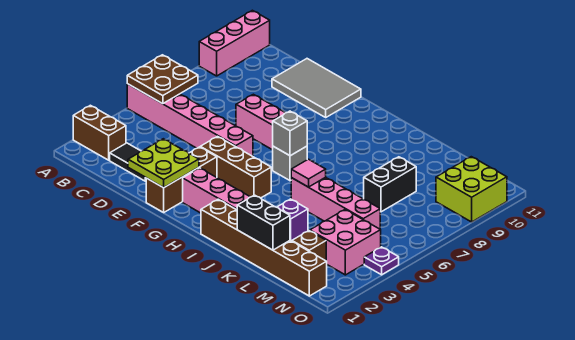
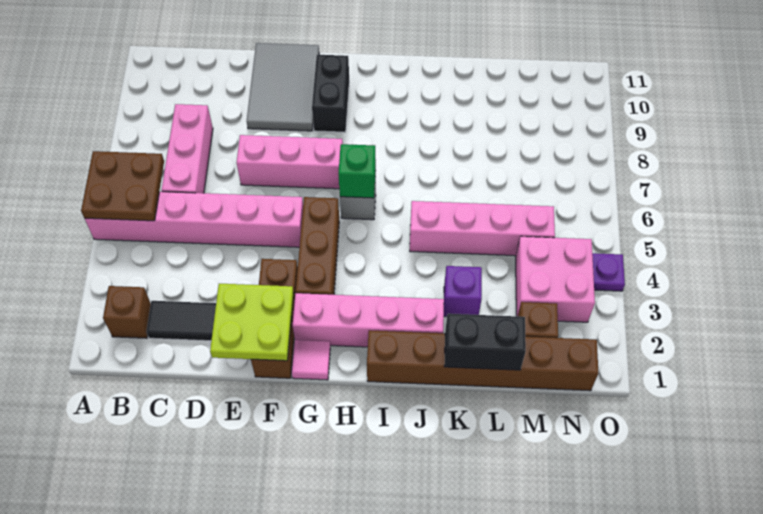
brown brick A2:B2 level 1 -> brown brick B2 level 1
pink brick A9:A11 level 1 -> pink brick C6:C8 level 1
grey tile D10:F11 level 1 -> grey tile E9:F11 level 1
brown brick F4:H4 level 1 -> brown brick G3:G5 level 1
grey brick H6 level 2 -> green brick H6 level 2
pink tile J5 level 2 -> pink tile G1 level 1
black brick L7:L8 level 1 -> black brick G9:G10 level 1
lime brick N9:O10 level 1 -> none

